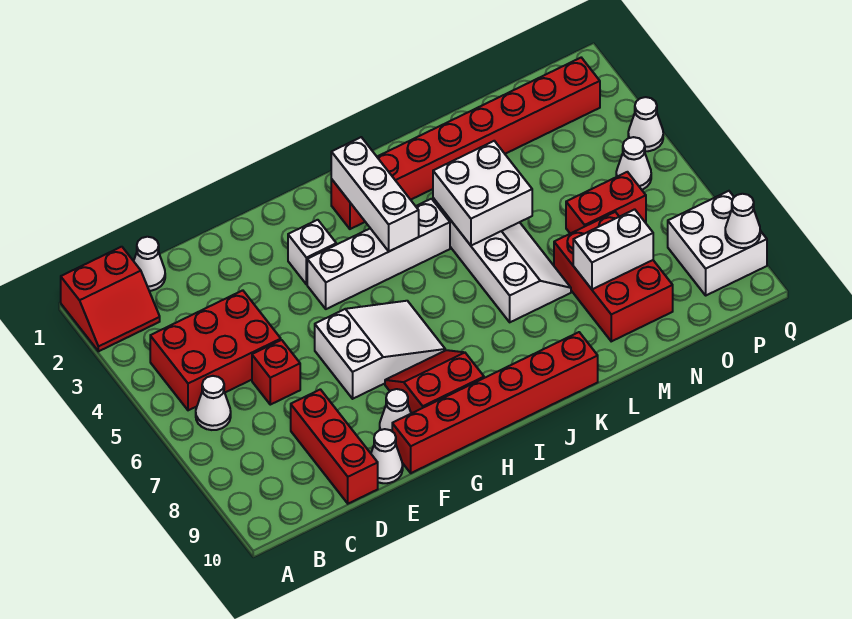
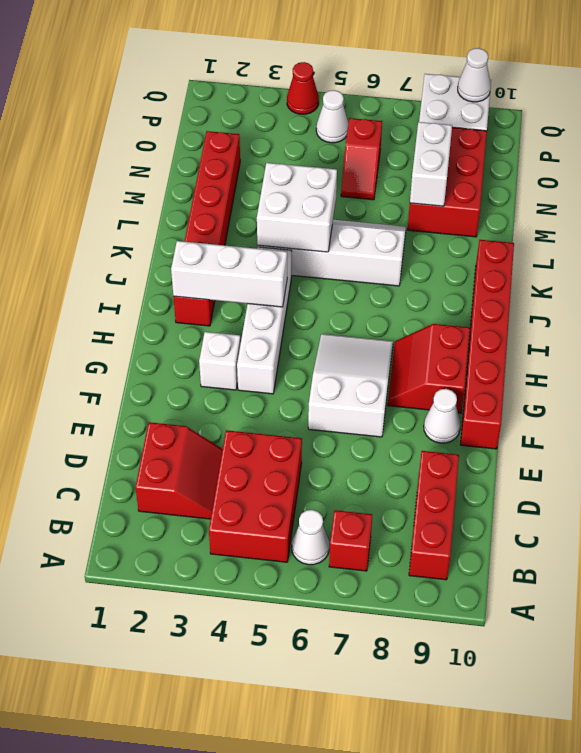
red slope A1:B2 level 1 top 1 -> red slope C2:D3 level 1 top 2
white cone C1 level 1 -> none
red brick D6 level 1 -> red brick B7 level 1
red brick D8:D10 level 1 -> red brick B9:D9 level 1
white cone E10 level 1 -> none
red brick I2:P2 level 1 -> red brick I2:N2 level 1
red brick M7:N9 level 1 -> red brick M8:O9 level 1
red brick N6:O6 level 1 -> red slope N6:O6 level 1 top O
white cone Q4 level 1 -> red cone Q4 level 1

